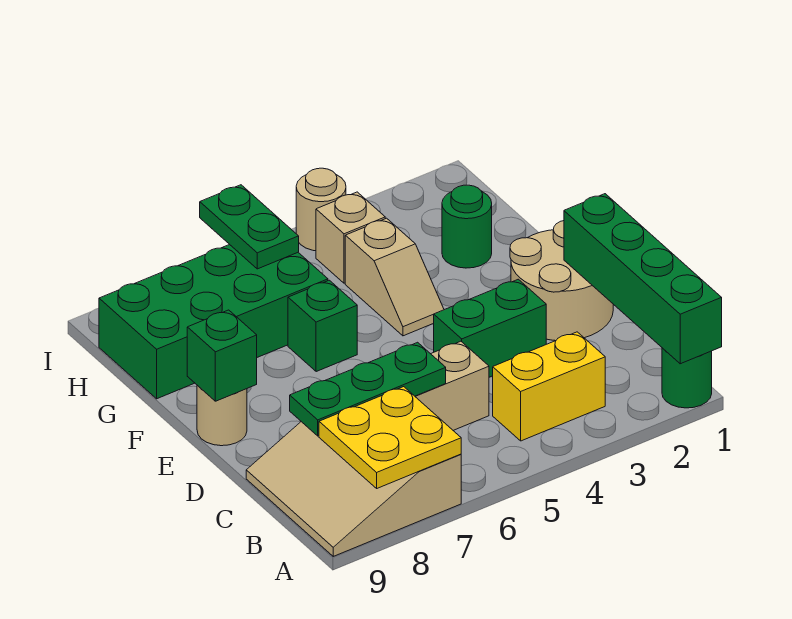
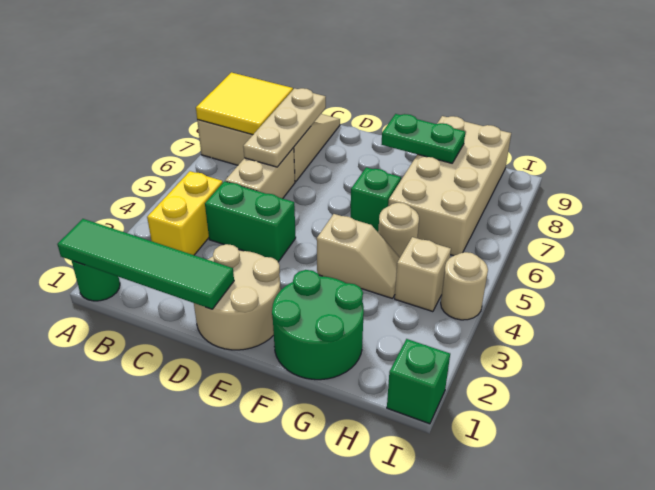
green brick A1:D1 level 2 -> green tile A1:D1 level 2
yellow plate A7:B8 level 2 -> yellow tile A7:B8 level 2
green plate C6:C8 level 2 -> tan plate C6:C8 level 2
green brick D3:D4 level 1 -> green brick C4:D4 level 1
tan round brick E9 level 1 -> tan round brick G5 level 1
green brick E9 level 2 -> green brick I1 level 1
tan slope F4:G4 level 1 top G -> tan slope F4:G4 level 1 top F
green round brick G2 level 1 -> green round brick F1:G2 level 1
green brick G6:H9 level 1 -> tan brick G6:H9 level 1
green plate H6:I6 level 2 -> green plate F8:G8 level 2

